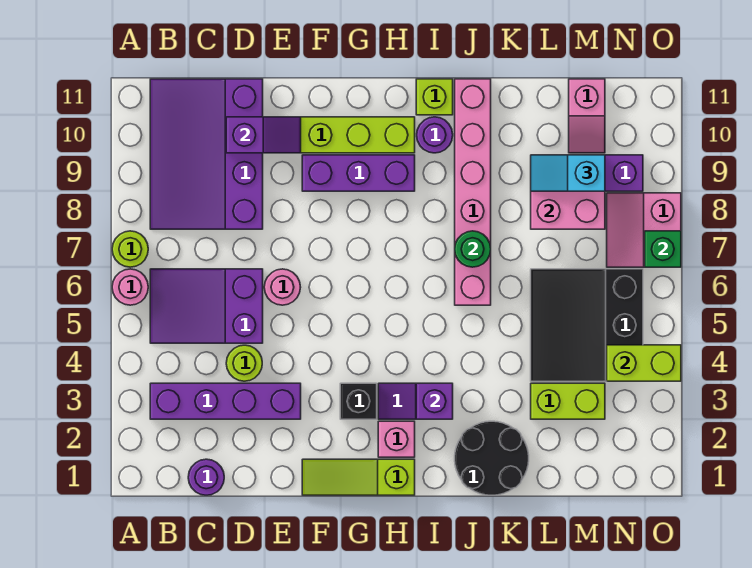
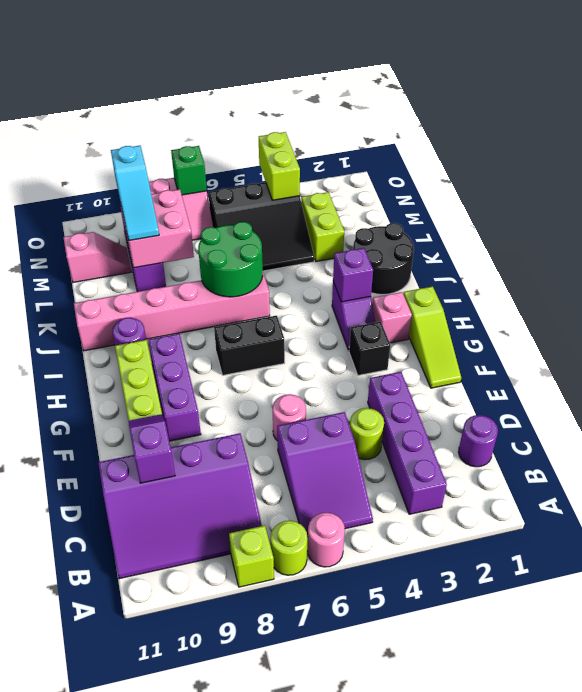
none -> black brick H6:H7 level 1
lime brick I11 level 1 -> lime brick A8 level 1
green round brick J7 level 2 -> green round brick J6:K7 level 2
cyan slope L9:M9 level 3 top M -> cyan slope L9:N9 level 3 top N

